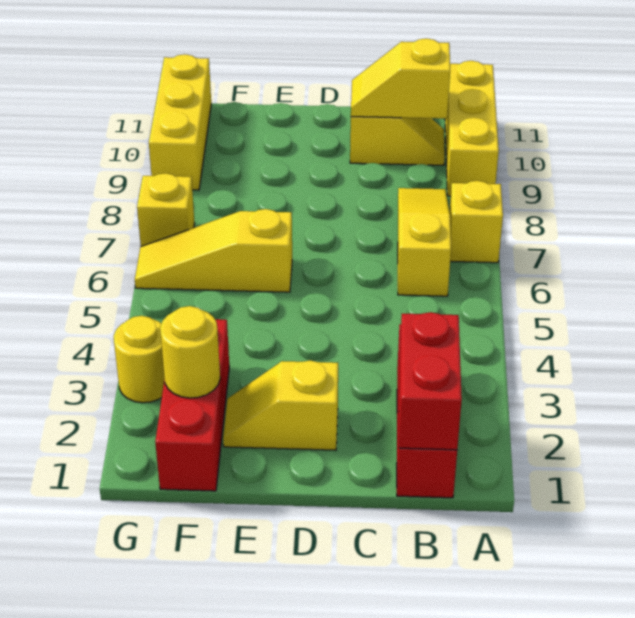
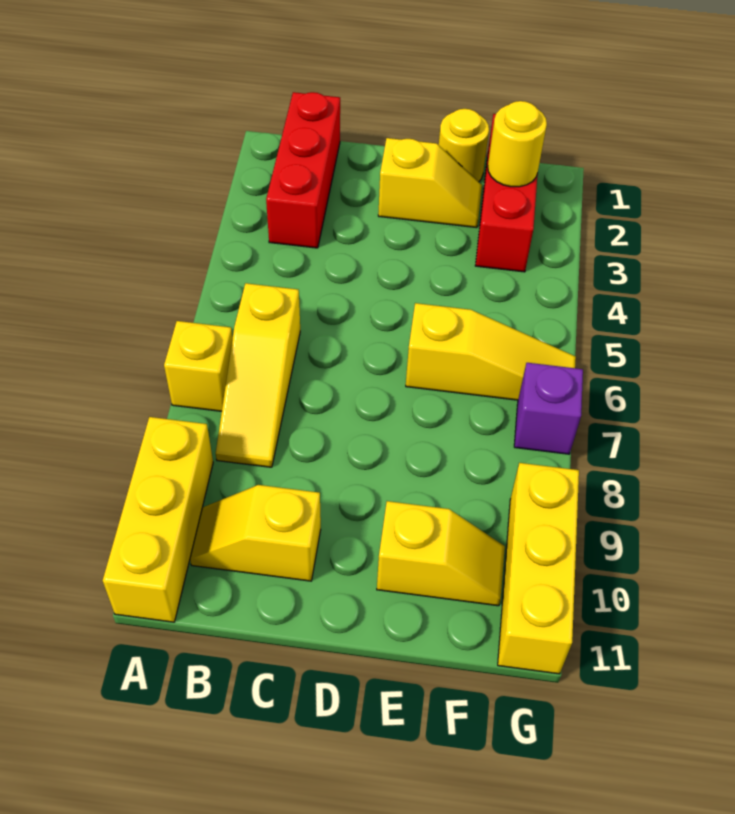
red brick B1:B2 level 2 -> none
yellow slope B10:C10 level 2 top B -> yellow slope E10:F10 level 1 top E
yellow round brick G3 level 1 -> yellow round brick E1 level 1
yellow brick G7 level 1 -> purple brick G7 level 1

